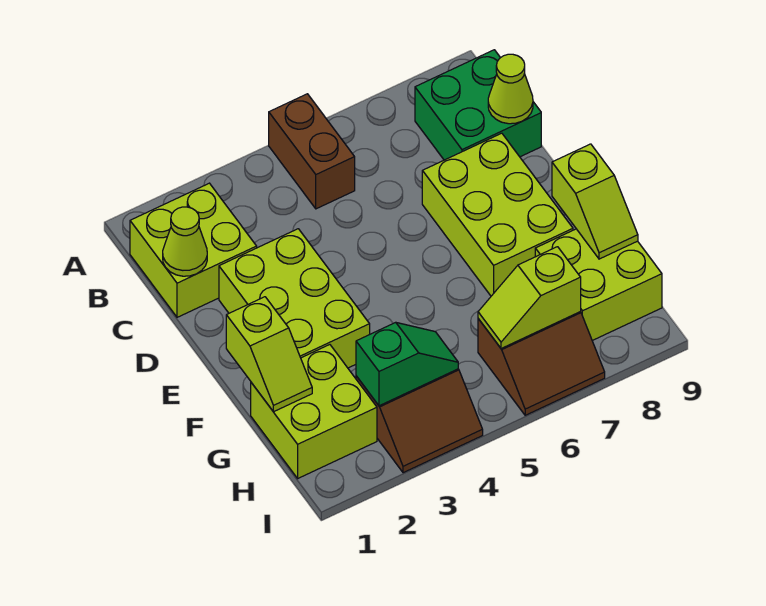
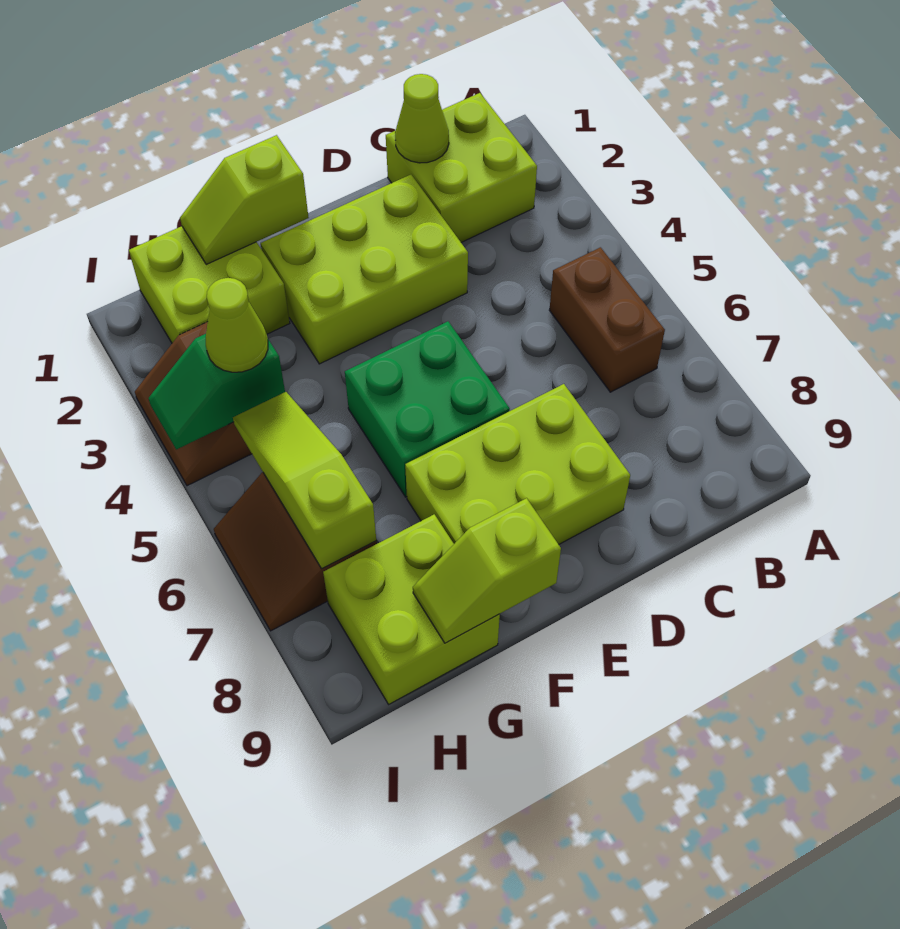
brown brick A5:B5 level 1 -> brown brick B5:B6 level 1
green brick B8:C9 level 1 -> green brick E5:F6 level 1
lime cone C9 level 2 -> lime cone H4 level 3
green slope H3:H4 level 2 top 3 -> green slope H4:I4 level 2 top H
lime slope H6:H7 level 2 top 7 -> lime slope H5:H7 level 2 top 7

